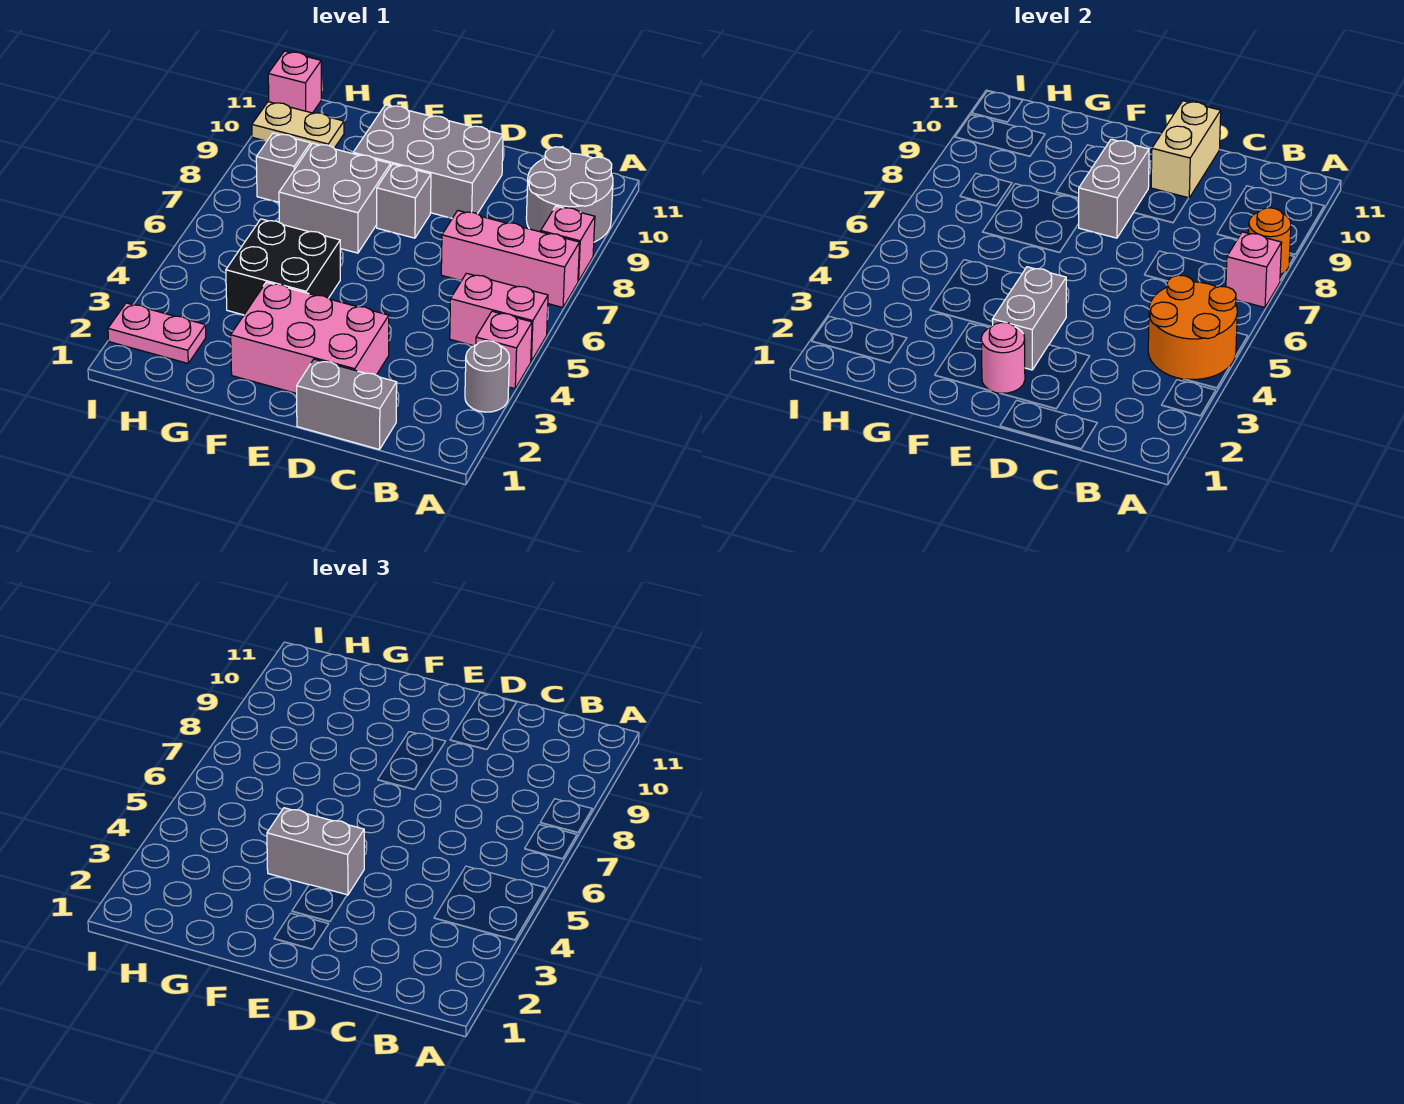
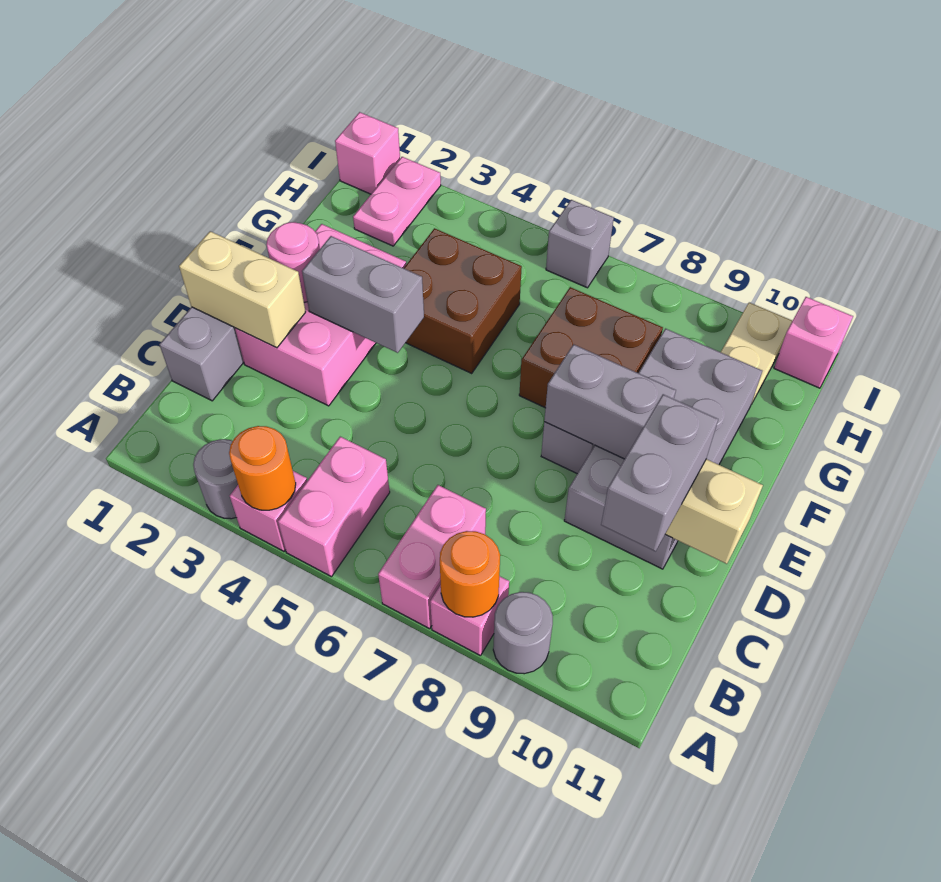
orange round brick A4:B5 level 2 -> orange round brick A4 level 2
pink brick A7:C7 level 1 -> pink brick A7:B7 level 1
pink brick A7 level 2 -> pink brick I1 level 1
grey round brick A9:B10 level 1 -> grey round brick A9 level 1
none -> tan brick D1:D2 level 2
grey brick D9:F10 level 1 -> grey brick D9:G10 level 1
grey brick E4:F4 level 3 -> grey brick C10:D10 level 3
black brick F4:G5 level 1 -> brown brick F4:G5 level 1
grey brick F7:G8 level 1 -> brown brick F7:G8 level 1
grey brick H8 level 1 -> grey brick I6 level 1

